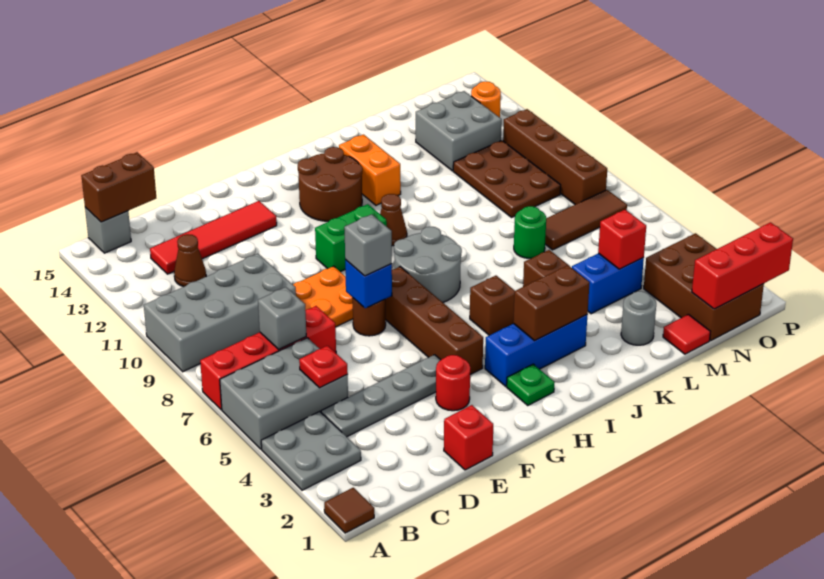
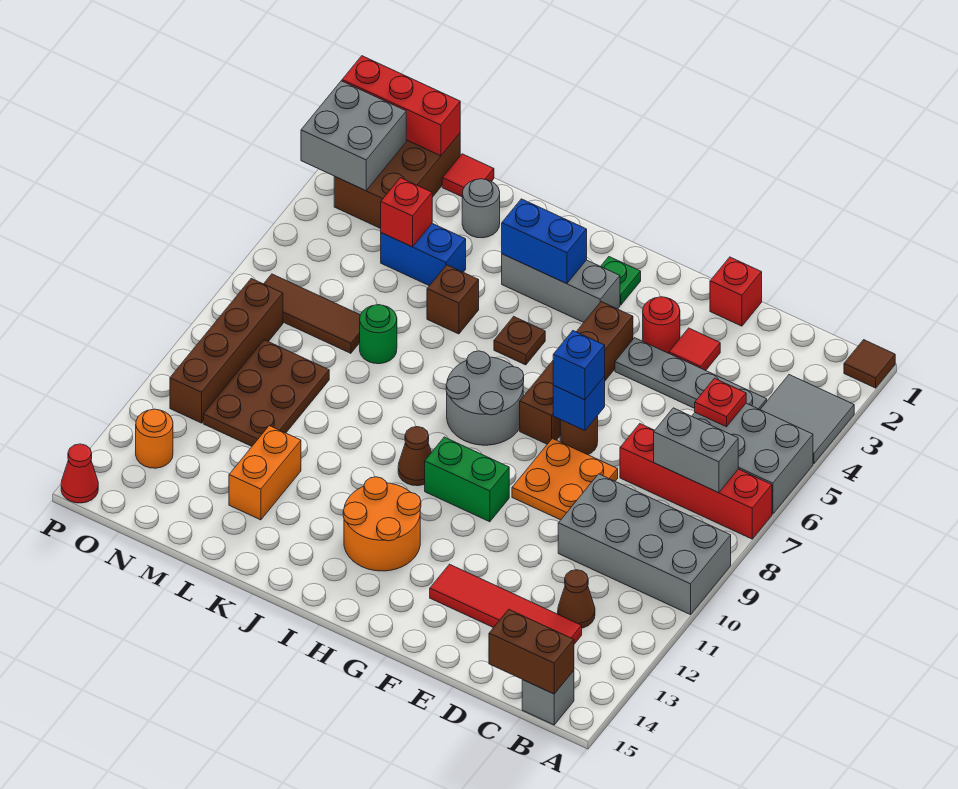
grey plate A3:B4 level 1 -> grey tile A3:B4 level 1
grey brick C7 level 2 -> grey brick B7:C7 level 2
none -> red tile E3 level 1
grey brick F7 level 3 -> blue brick F7 level 3
blue brick H3:J3 level 1 -> grey brick H3:J3 level 1
brown round brick H12:I13 level 1 -> orange round brick H12:I13 level 1
brown brick I3:J3 level 2 -> blue brick I3:J3 level 2
brown brick I5 level 1 -> brown plate I5 level 1
orange brick J12:J13 level 1 -> orange brick L12:L13 level 1
grey brick M12:N13 level 1 -> grey brick O2:P3 level 2
none -> red cone P15 level 1

